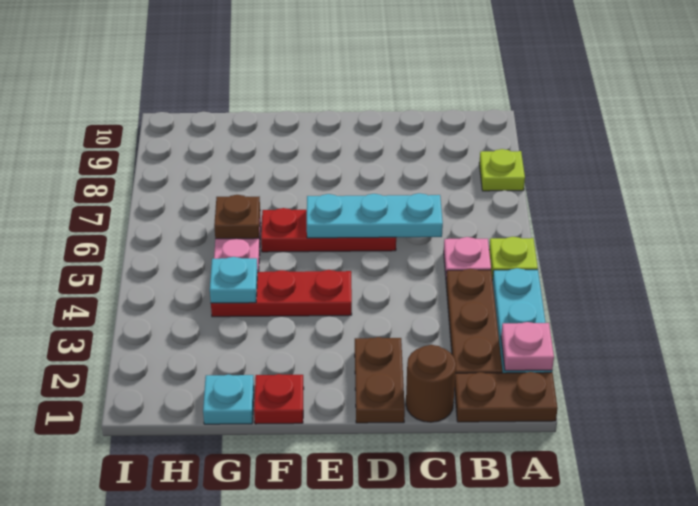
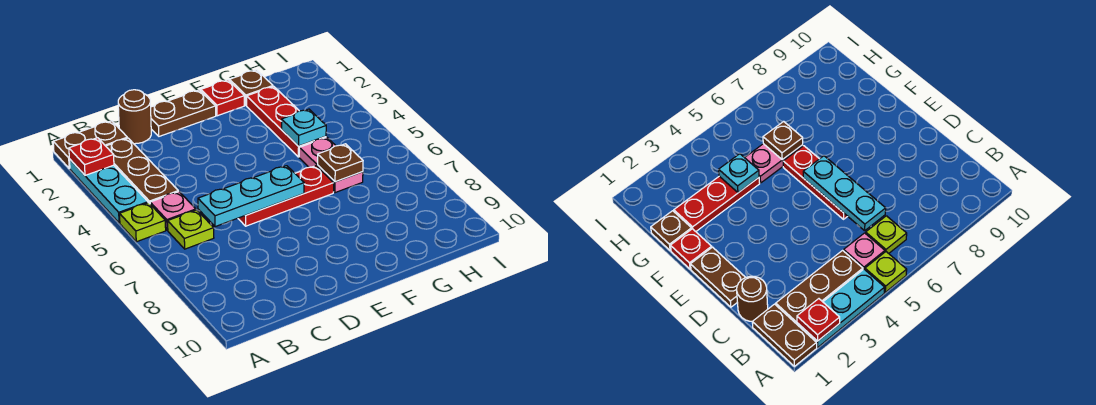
pink plate A2 level 2 -> red plate A2 level 2
lime plate A8 level 1 -> lime plate B6 level 1
brown plate D1:D2 level 1 -> brown plate D1:E1 level 1
red plate E4:G4 level 1 -> red plate G2:G4 level 1
cyan plate G1 level 1 -> brown plate G1 level 1

